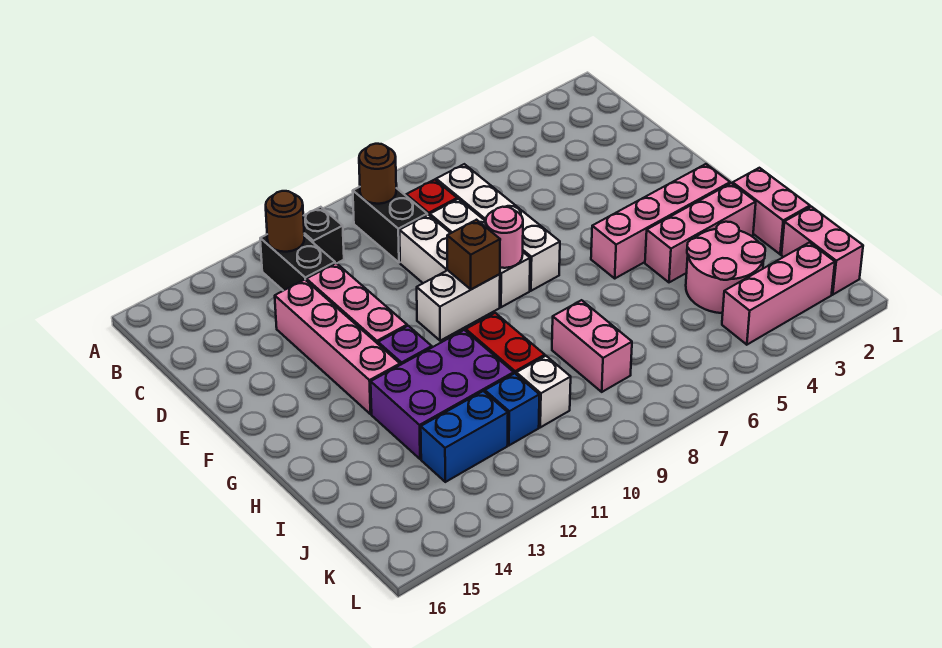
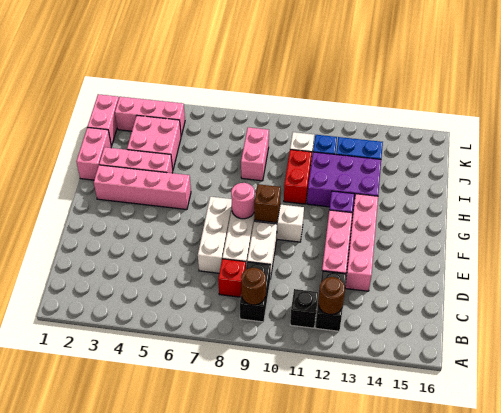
white brick C7:F7 level 1 -> white brick D7:F7 level 1
pink round brick I3:J4 level 1 -> pink brick I3:J4 level 1

